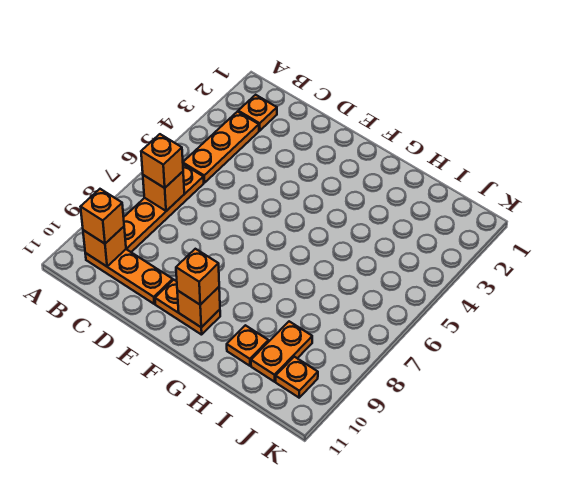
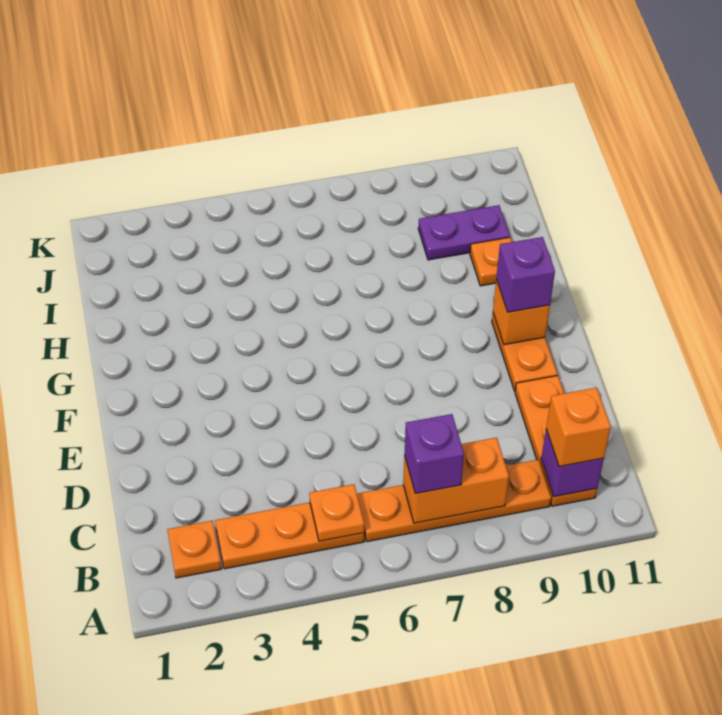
orange brick B7 level 2 -> orange brick B7:B8 level 2
orange brick B7 level 3 -> purple brick B7 level 3
orange brick B10 level 2 -> purple brick B10 level 2
orange brick F10 level 3 -> purple brick F10 level 3
orange plate I9:I10 level 1 -> purple plate I9:I10 level 1
orange plate J10 level 1 -> orange plate B5 level 2

